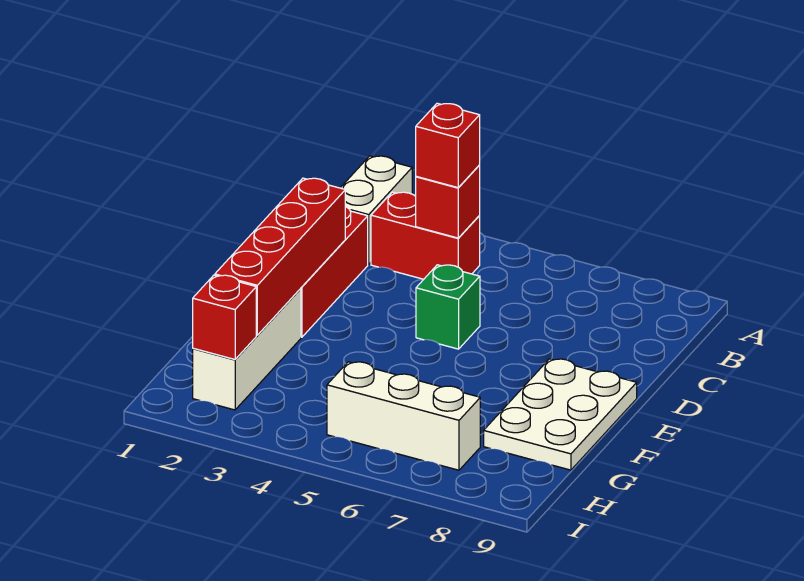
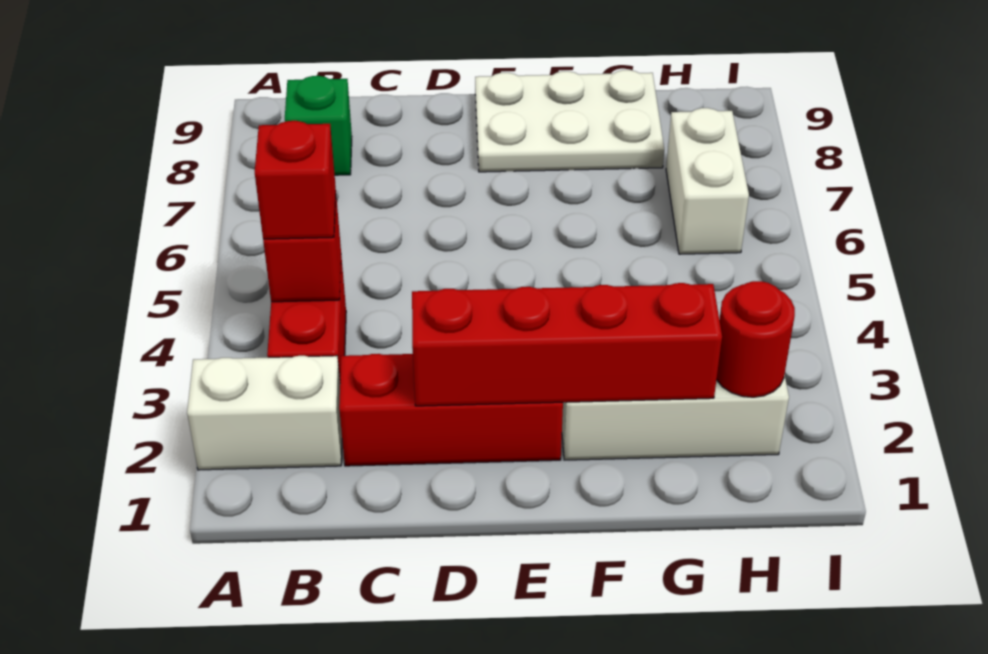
green brick D5 level 1 -> green brick B8 level 1
red brick H2 level 2 -> red round brick H2 level 2
white brick H5:H7 level 1 -> white brick H6:H7 level 1

